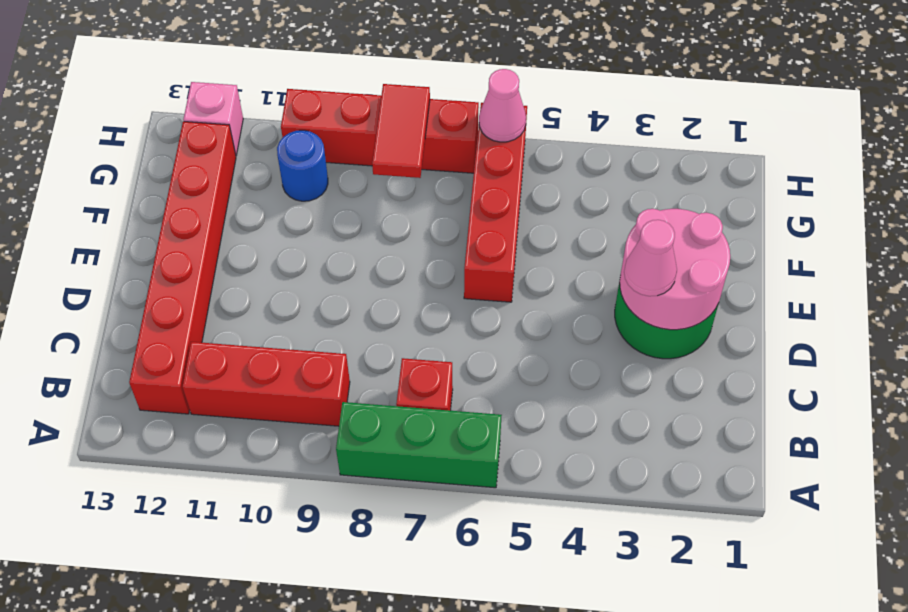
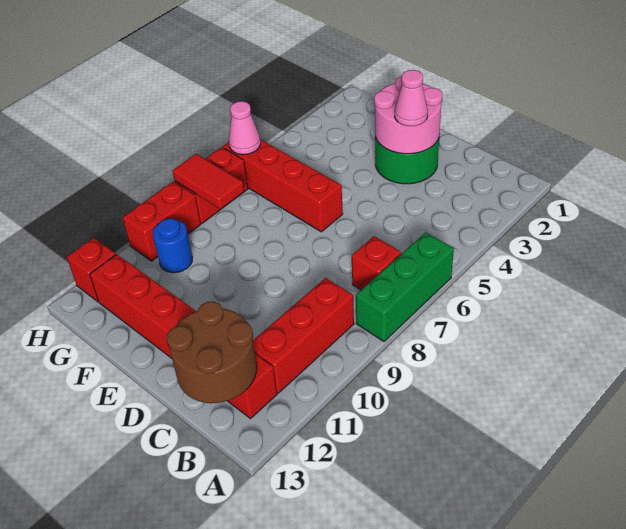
none -> brown round brick B12:C13 level 2
pink brick H12 level 1 -> red brick H12 level 1

